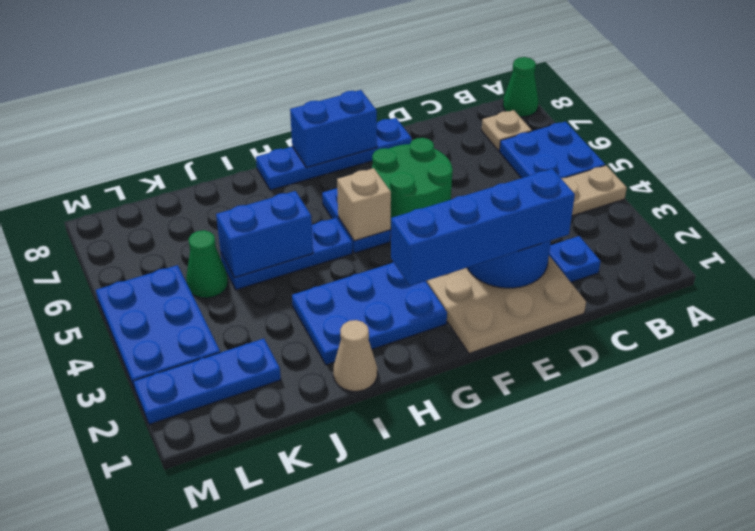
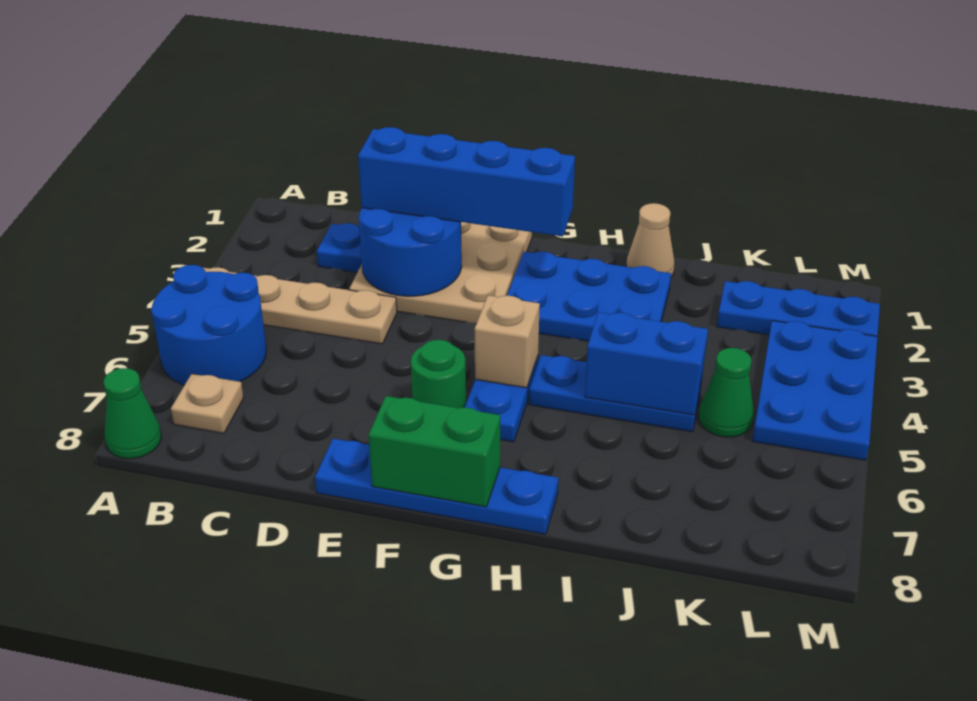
blue plate A5:B6 level 1 -> blue round brick A5:B6 level 1
green round brick E5:F6 level 1 -> green round brick F6 level 1
blue brick F8:G8 level 2 -> green brick F8:G8 level 2

